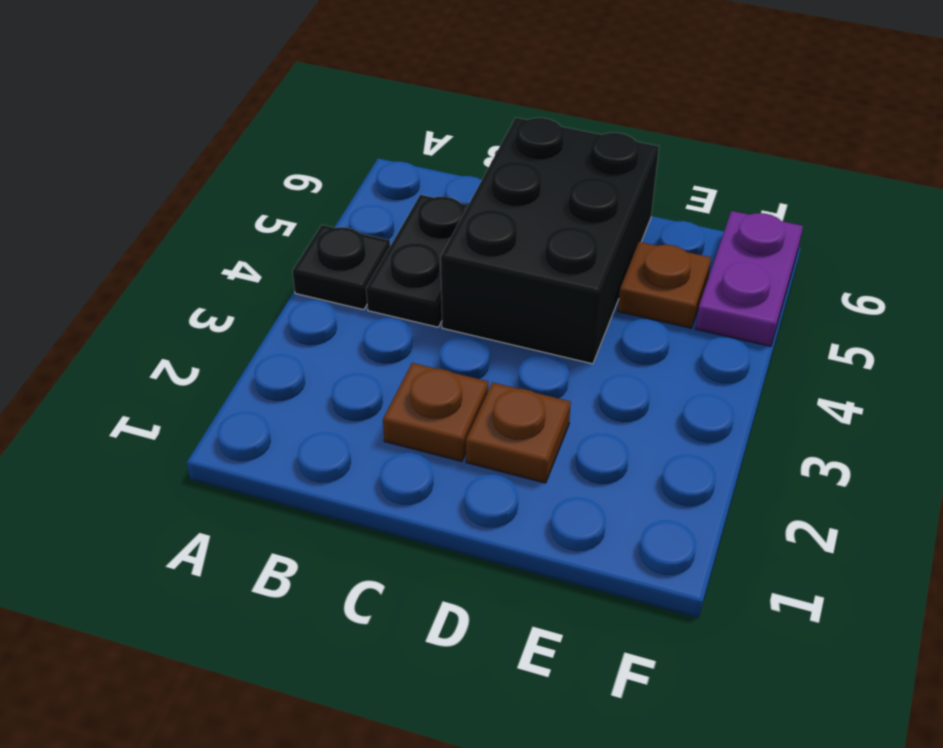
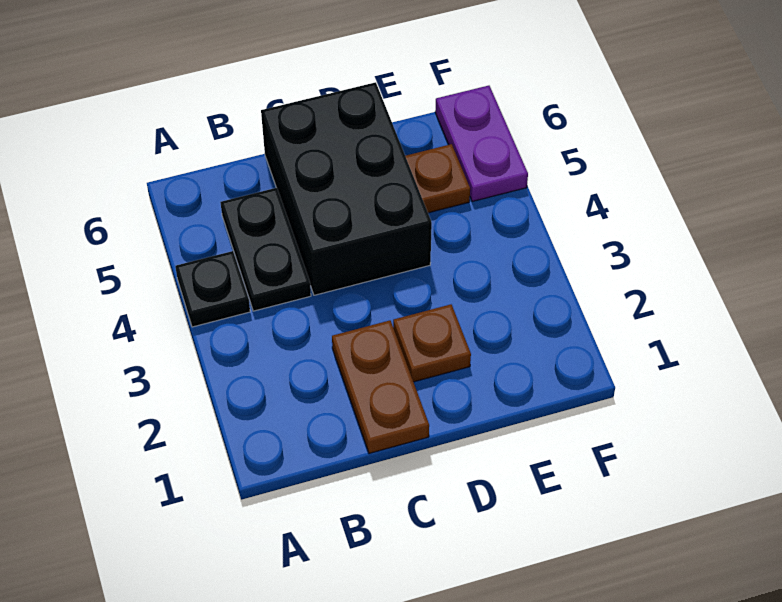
brown plate C2 level 1 -> brown plate C1:C2 level 1

